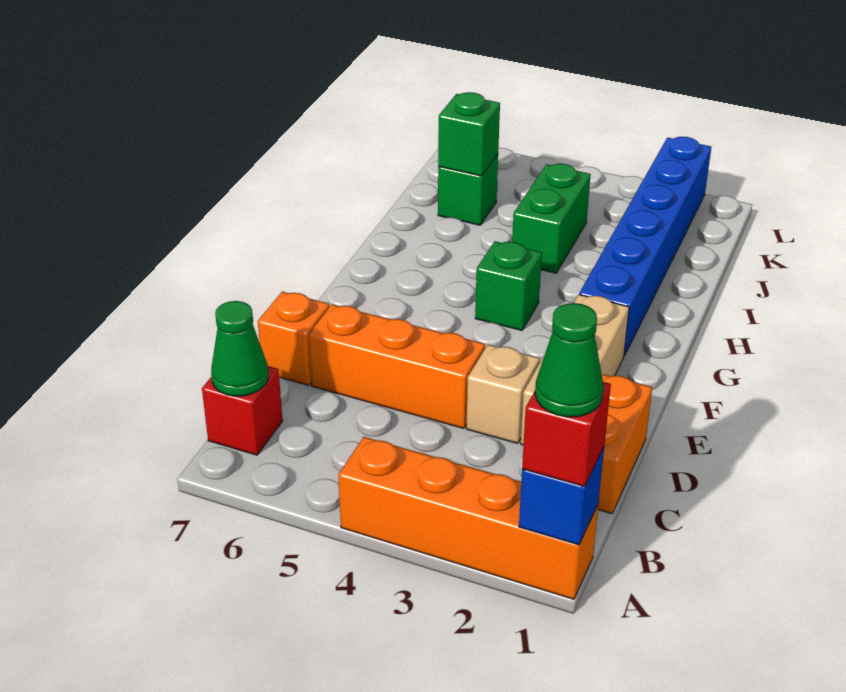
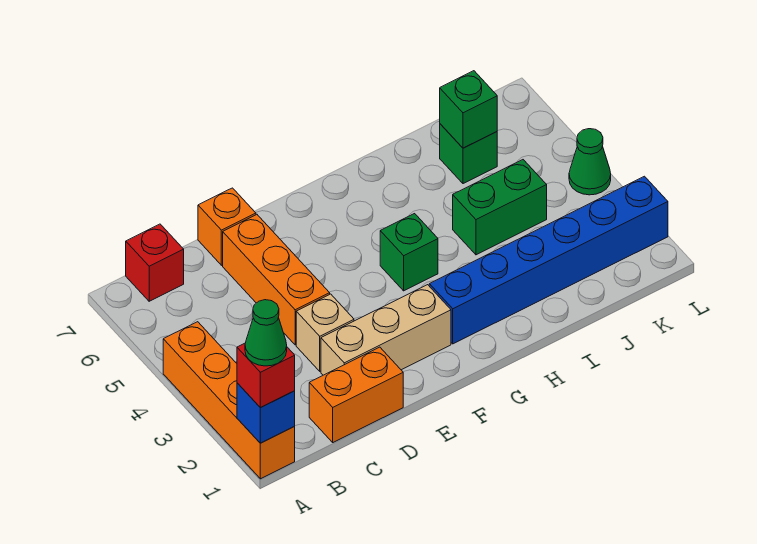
green cone B7 level 2 -> green cone L4 level 1

